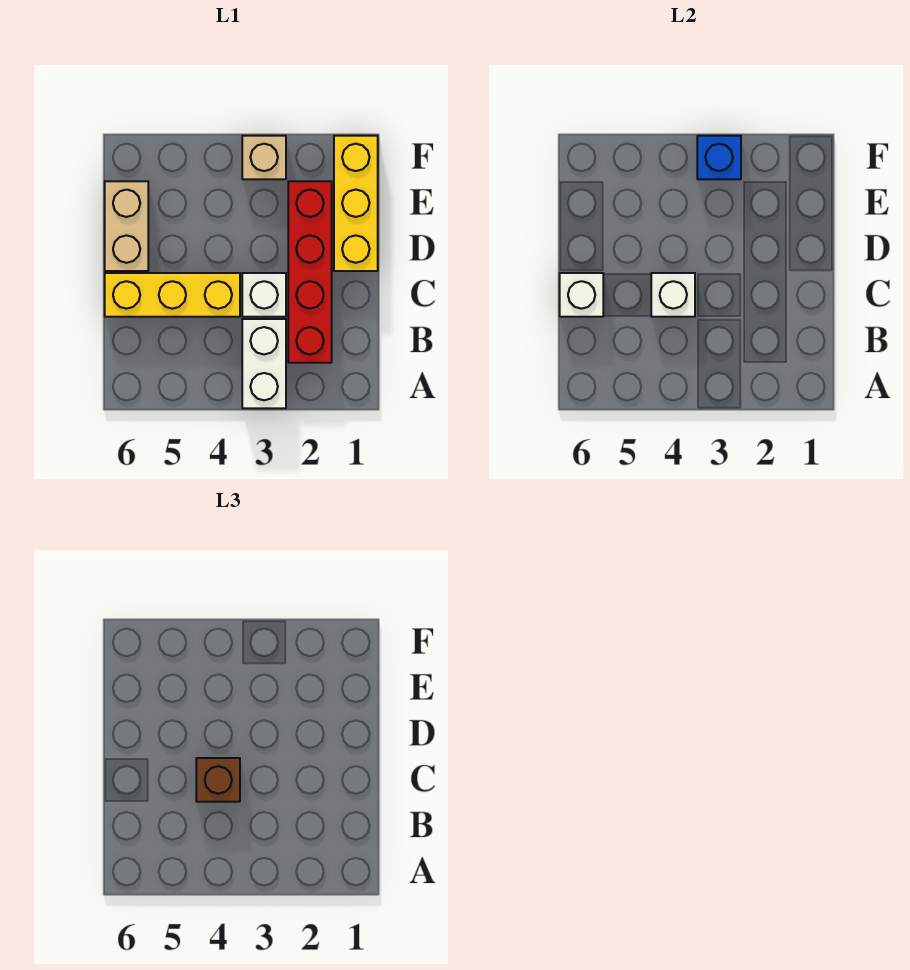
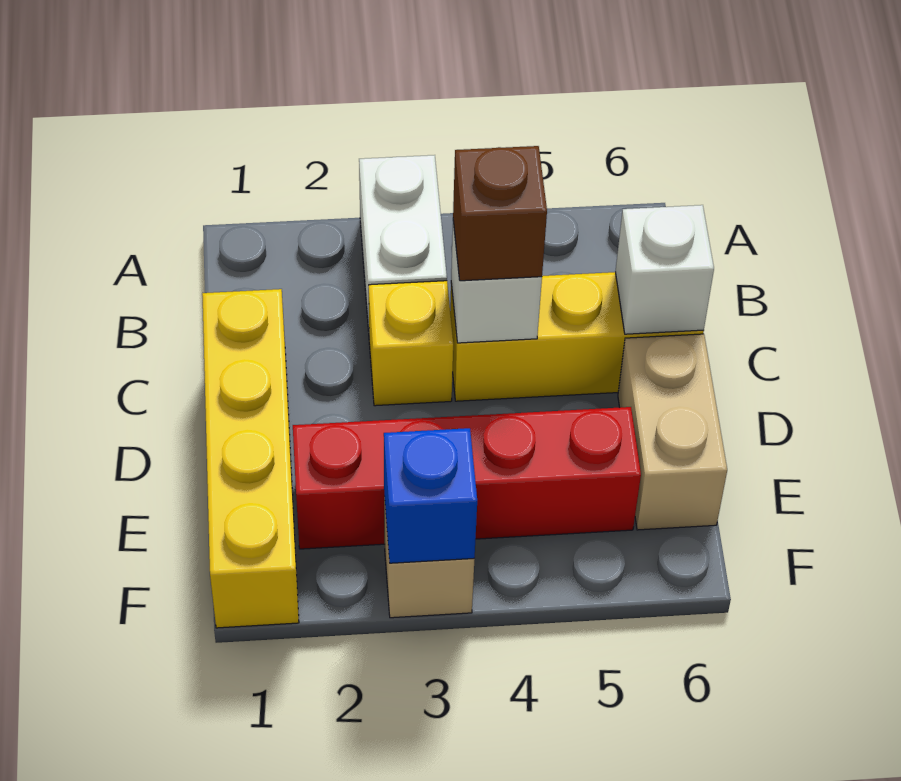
red brick B2:E2 level 1 -> red brick E2:E5 level 1
white brick C3 level 1 -> yellow brick C3 level 1
yellow brick D1:F1 level 1 -> yellow brick C1:F1 level 1

